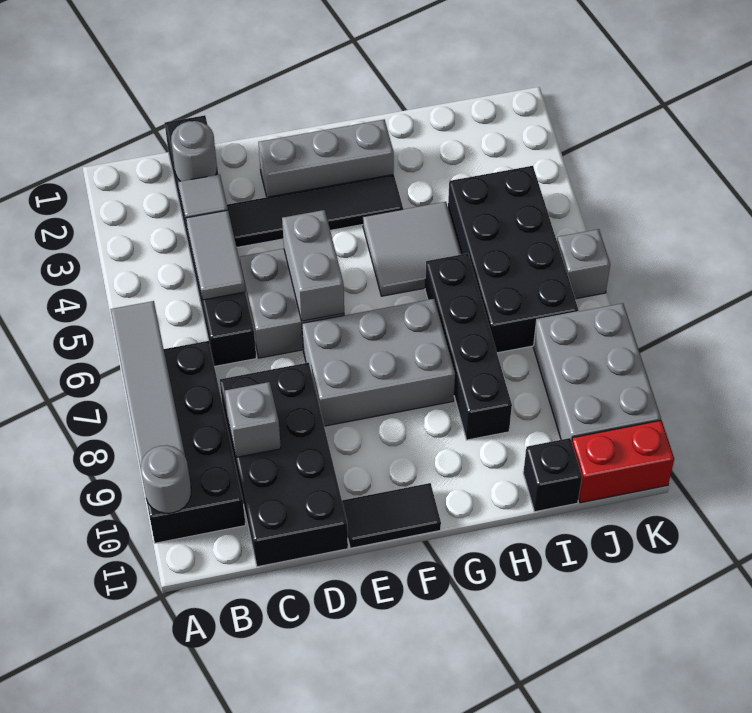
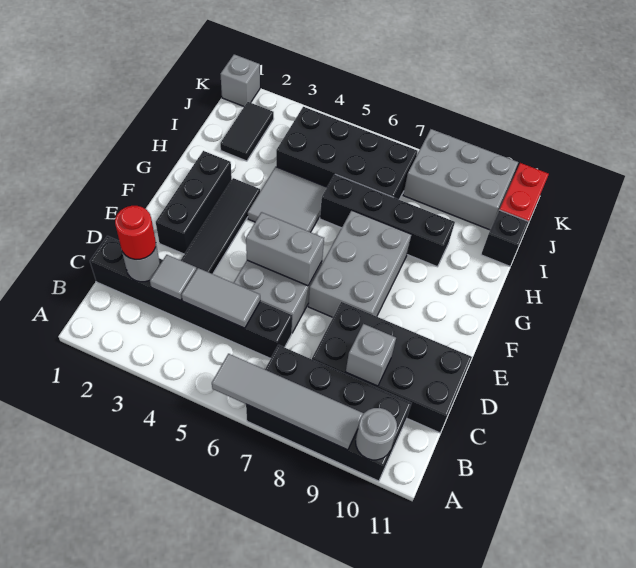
none -> red round brick C2 level 3
grey brick E2:G2 level 1 -> black brick E2:G2 level 1
black tile E11:F11 level 1 -> black tile I2:J2 level 1
grey brick K6 level 1 -> grey brick K1 level 1

